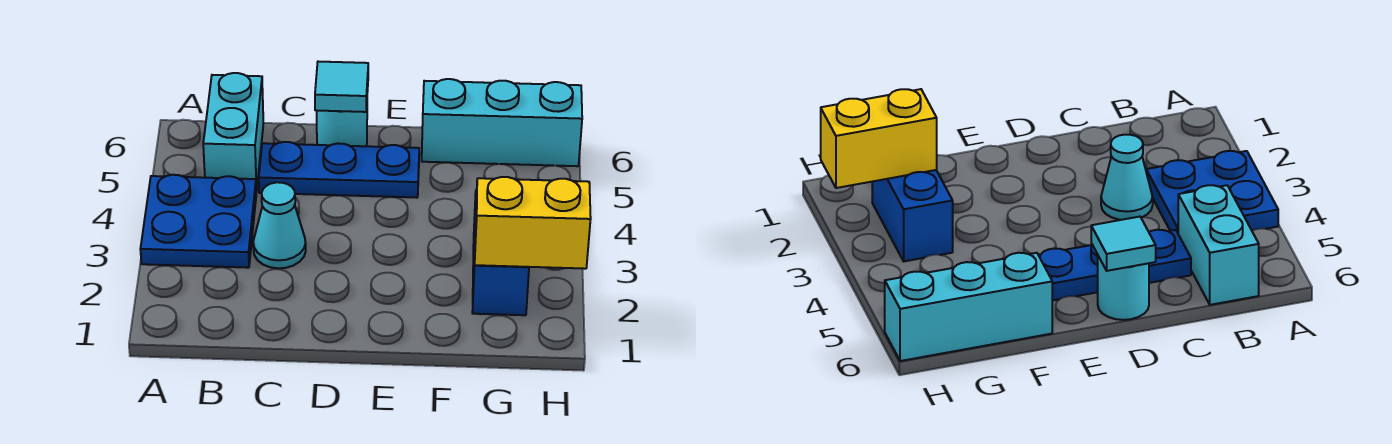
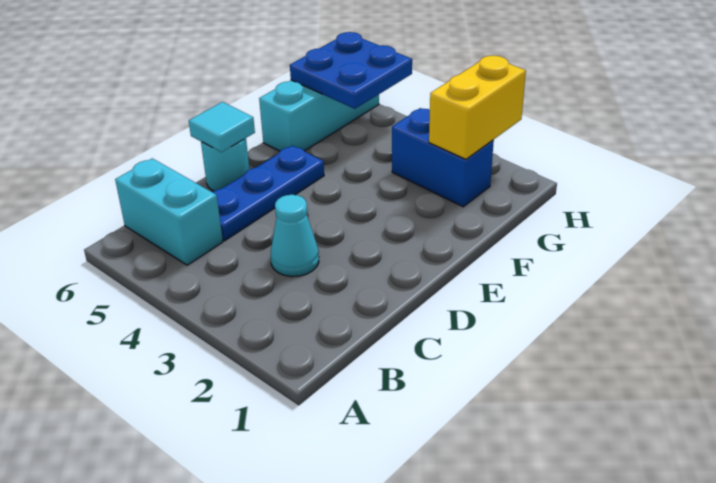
blue plate A3:B4 level 1 -> blue plate G5:H6 level 2

